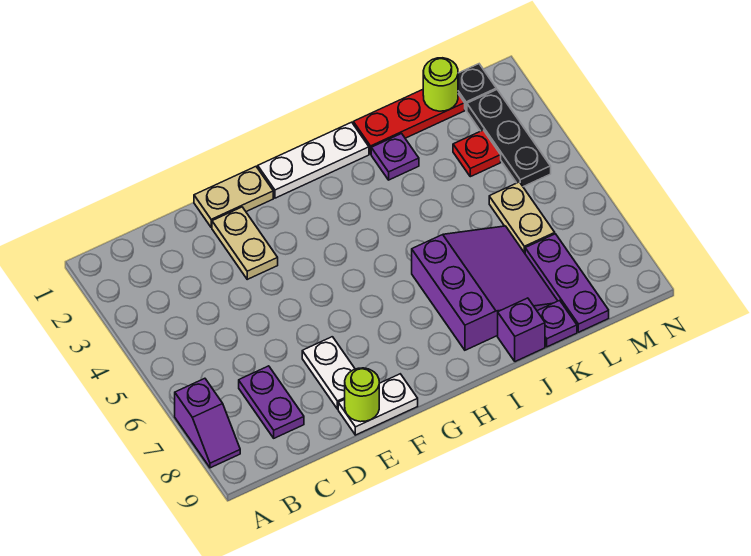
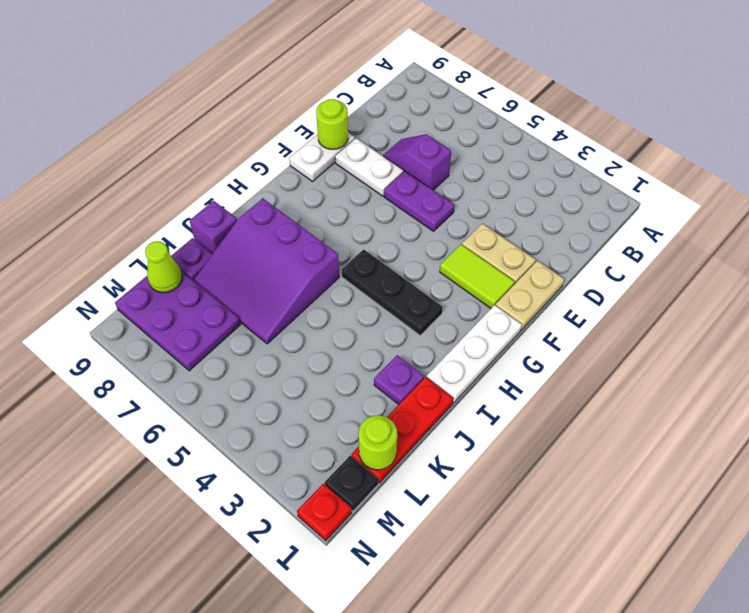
purple slope A7:A8 level 1 top 7 -> purple slope D6:D7 level 1 top 6
purple plate C7:C8 level 1 -> purple plate E5:E6 level 1
none -> lime tile F2:F3 level 1
red plate L3 level 1 -> red plate N1 level 1
tan plate L5:L6 level 1 -> none
purple plate L7:L9 level 1 -> purple plate L7:M9 level 1
none -> lime cone L9 level 2
black plate M2:M4 level 1 -> black plate H3:H5 level 1

